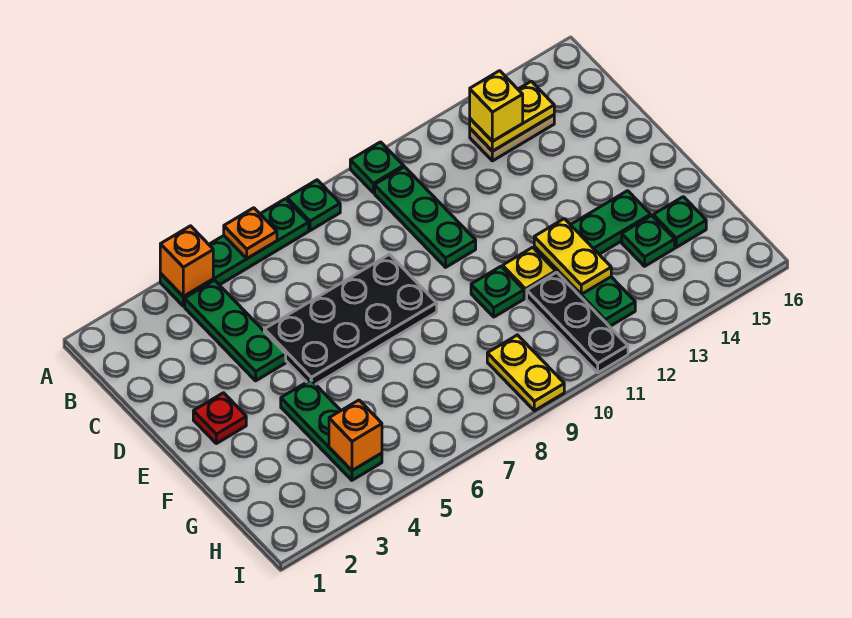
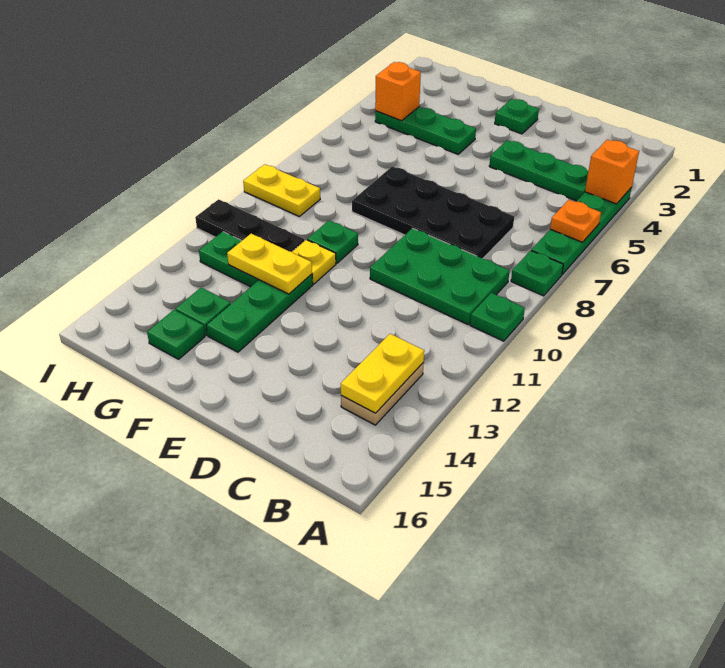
green plate B10:D10 level 1 -> green plate B9:D10 level 1
yellow brick B13 level 3 -> none
black plate D5:E8 level 1 -> black plate C7:F8 level 1
red plate E2 level 1 -> green plate E2 level 1

